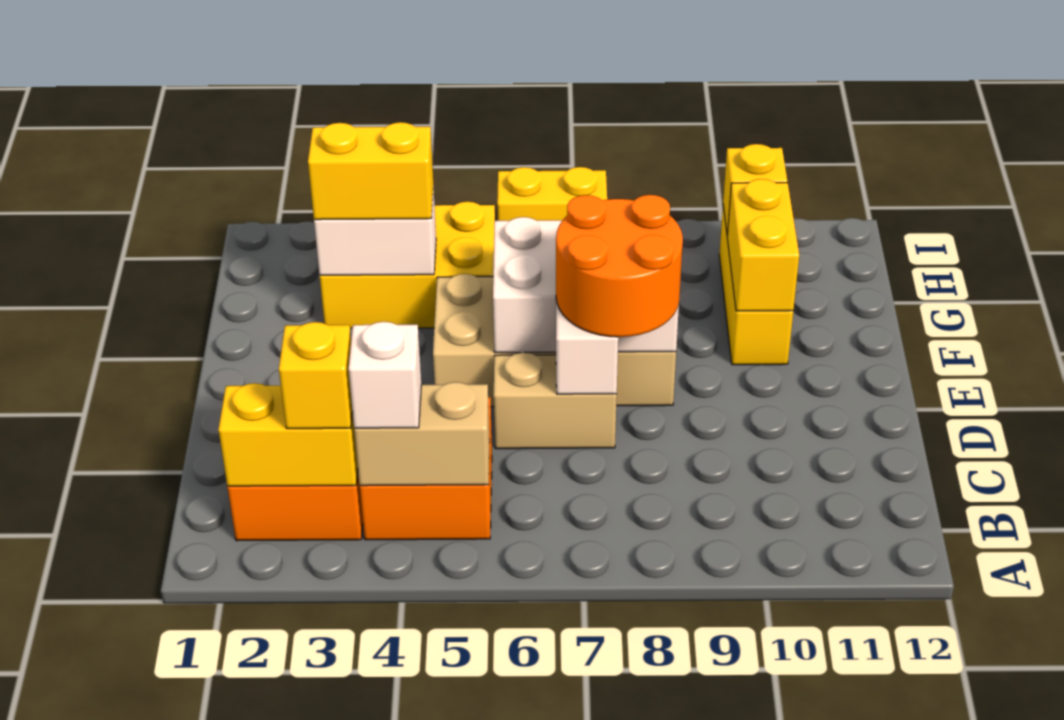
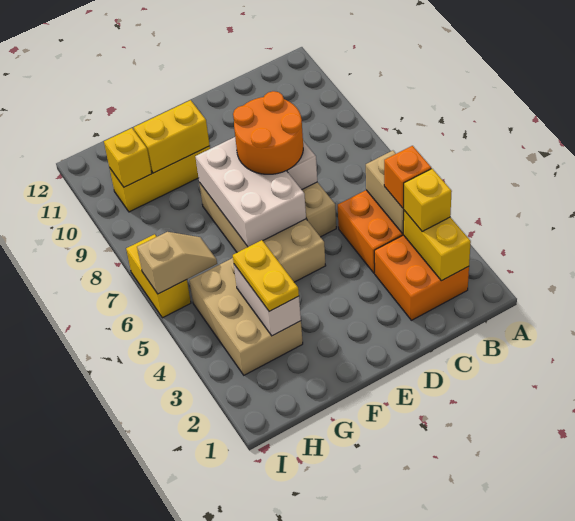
white brick B4 level 3 -> orange brick B4 level 3
yellow brick G3:H5 level 1 -> tan brick G3:H5 level 1
yellow brick G3:G4 level 3 -> yellow plate G3:G4 level 3
none -> tan slope H6:I6 level 2 top I

